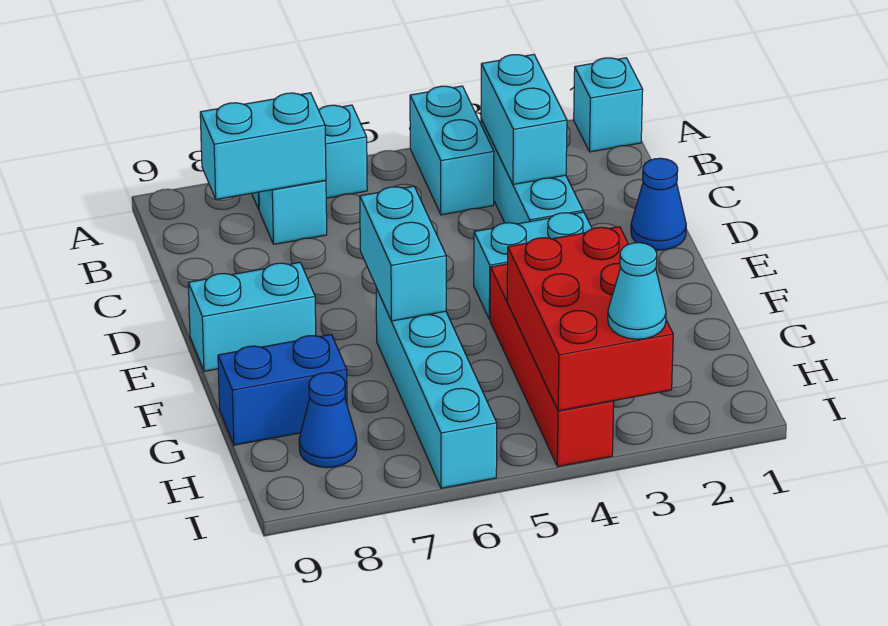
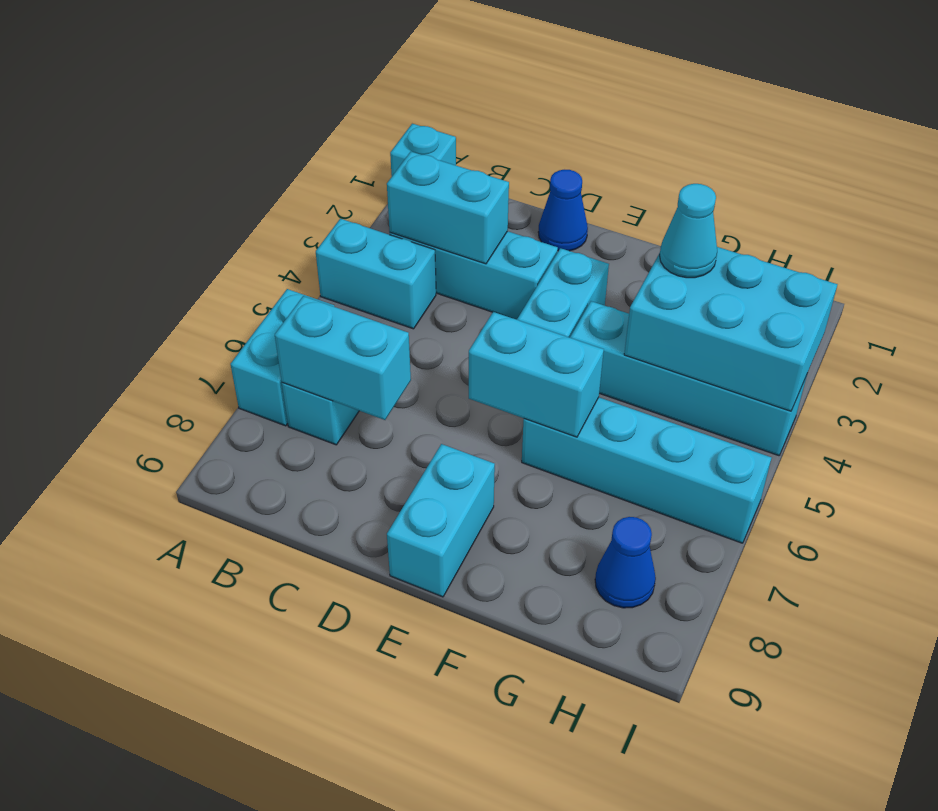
cyan brick B7:B8 level 2 -> cyan brick B7:C7 level 2
red brick F4:I4 level 1 -> cyan brick F4:I4 level 1
red brick G3:I4 level 2 -> cyan brick G3:I4 level 2
blue brick G8:G9 level 1 -> none
cyan cone I3 level 3 -> cyan cone G3 level 3

